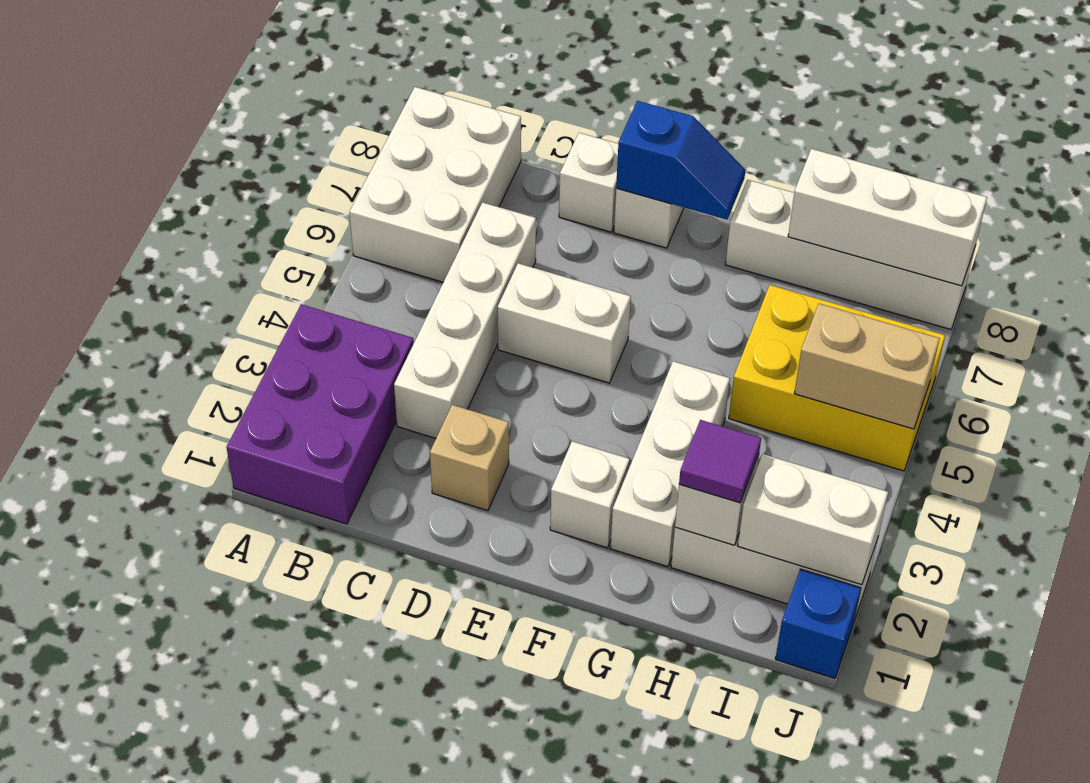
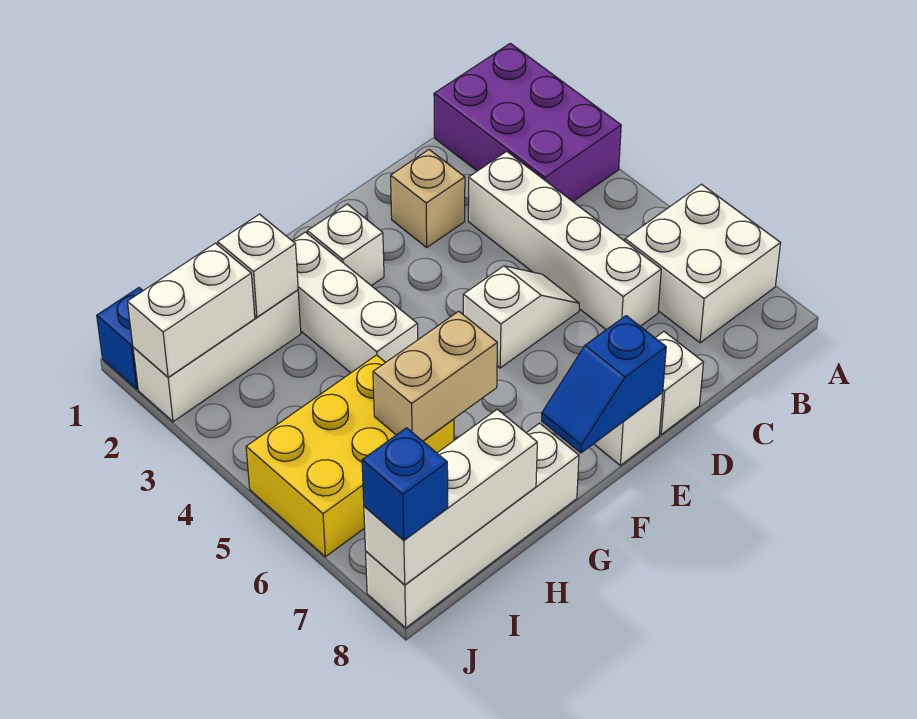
white brick A6:B8 level 1 -> white brick A6:B7 level 1
white brick D5:E5 level 1 -> white slope D5:E5 level 1 top E
purple tile H2 level 3 -> none
tan brick I5:J5 level 2 -> tan brick G6:H6 level 2
none -> blue brick J8 level 3

